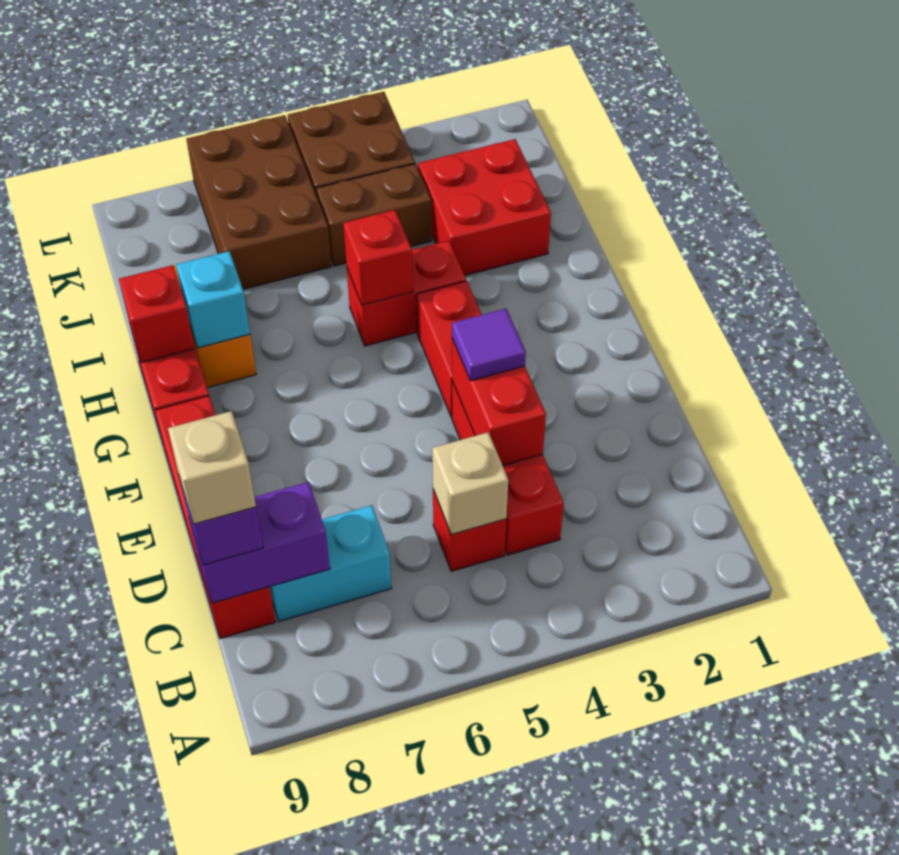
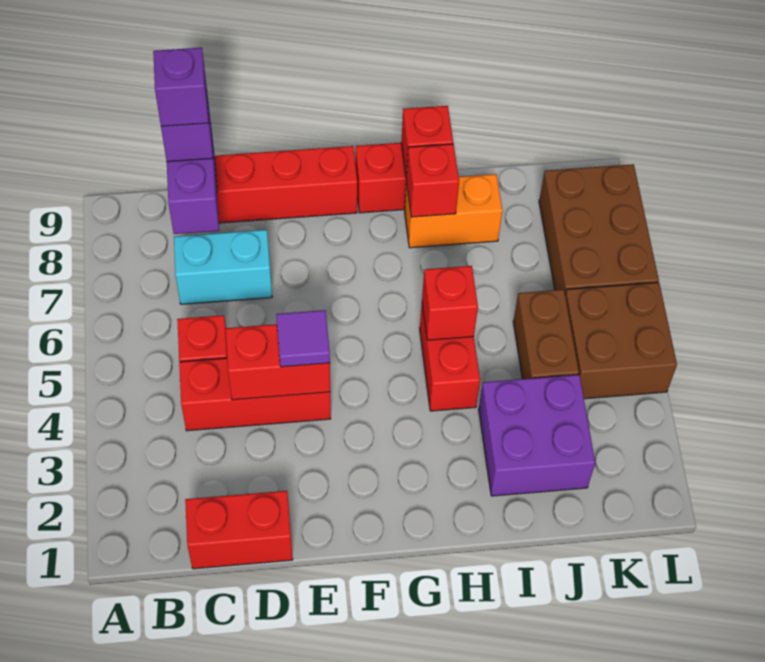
tan brick C5 level 2 -> none
cyan brick C7:C8 level 1 -> cyan brick C7:D7 level 1
tan brick C9 level 4 -> purple brick C9 level 4
red brick F4:G4 level 1 -> red brick C1:D1 level 1
cyan brick H8 level 2 -> red brick H8 level 2
red brick I2:J3 level 1 -> purple brick I2:J3 level 1
brown brick J6:L7 level 1 -> brown brick K6:L8 level 1

